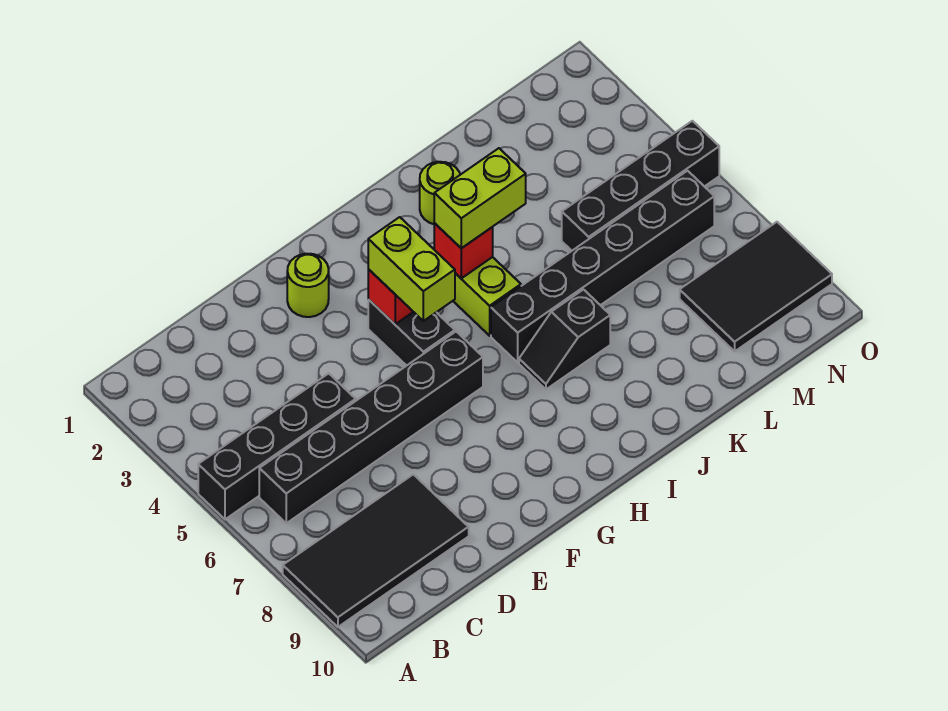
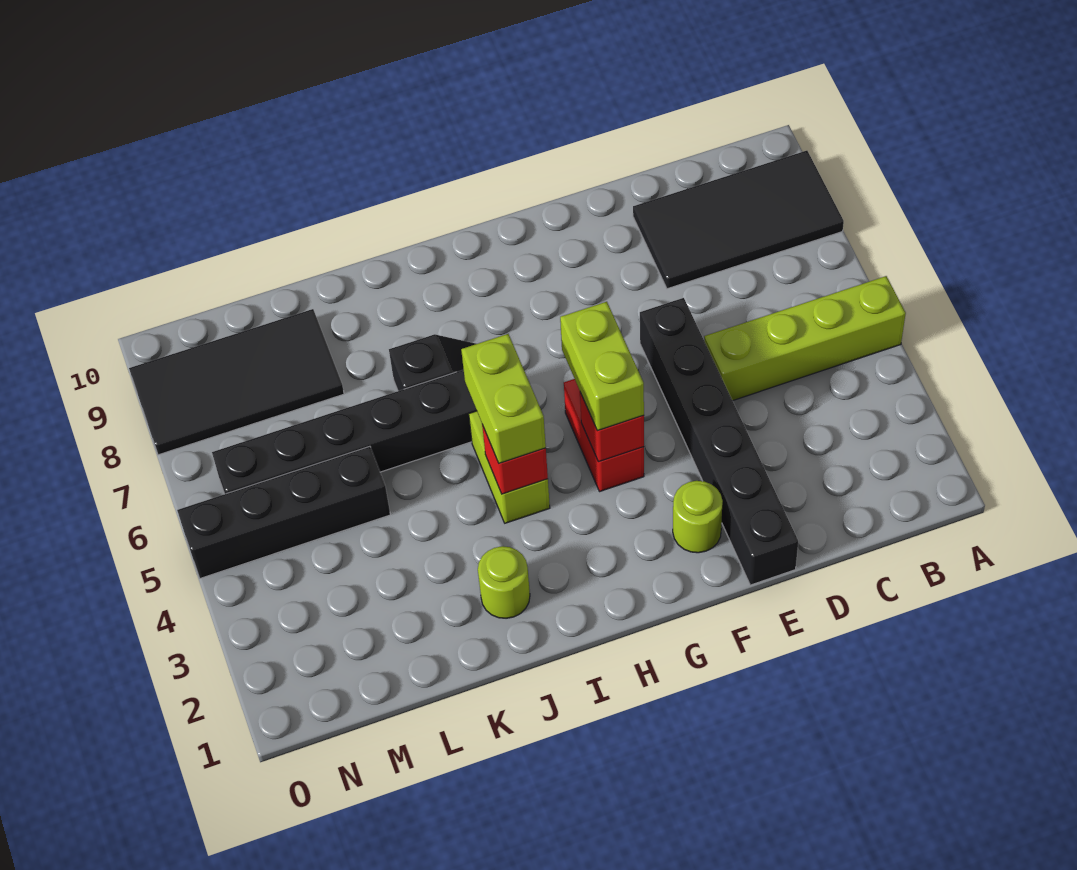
black brick A5:D5 level 1 -> lime brick A5:D5 level 1
black brick B6:G6 level 1 -> black brick E1:E6 level 1
black brick G4:G5 level 1 -> red brick G4:G5 level 1
lime brick I4:J4 level 3 -> lime brick I4:I5 level 3
black tile M8:O9 level 1 -> black tile L8:O9 level 1

